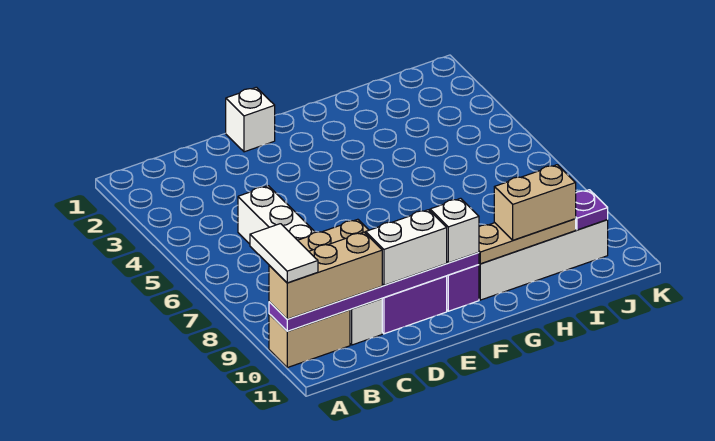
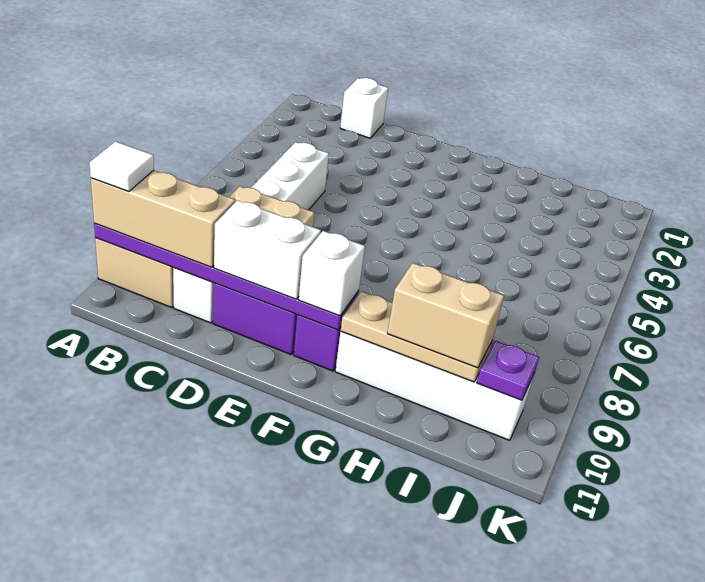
white tile A9:A10 level 4 -> white tile A10 level 4
white brick E1 level 1 -> white brick C1 level 1

